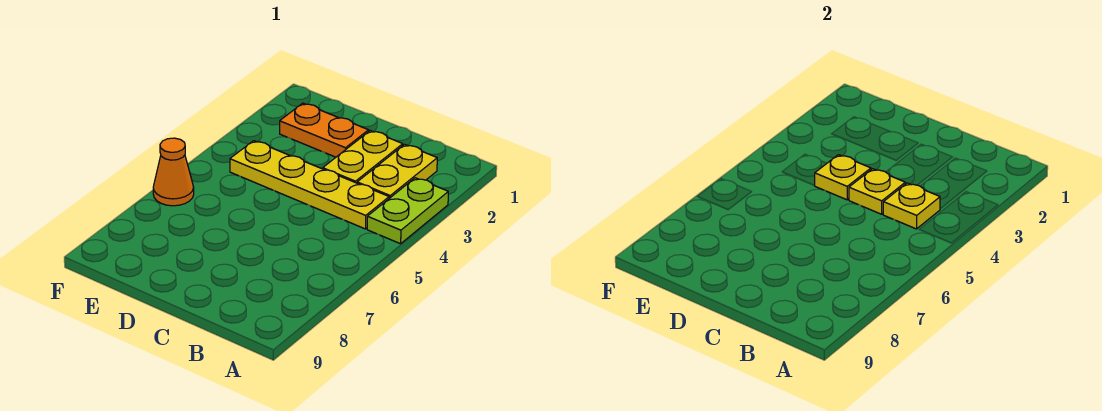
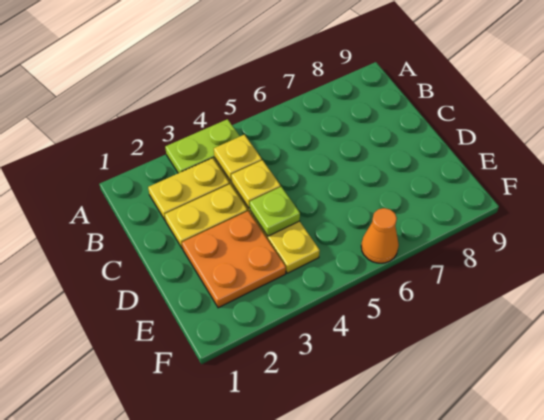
orange plate D2:E2 level 1 -> orange plate D2:E3 level 1
yellow plate D4 level 2 -> lime plate D4 level 2

